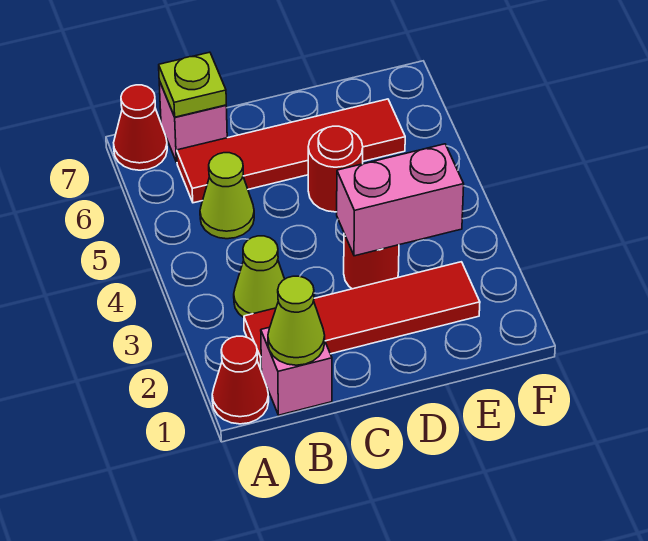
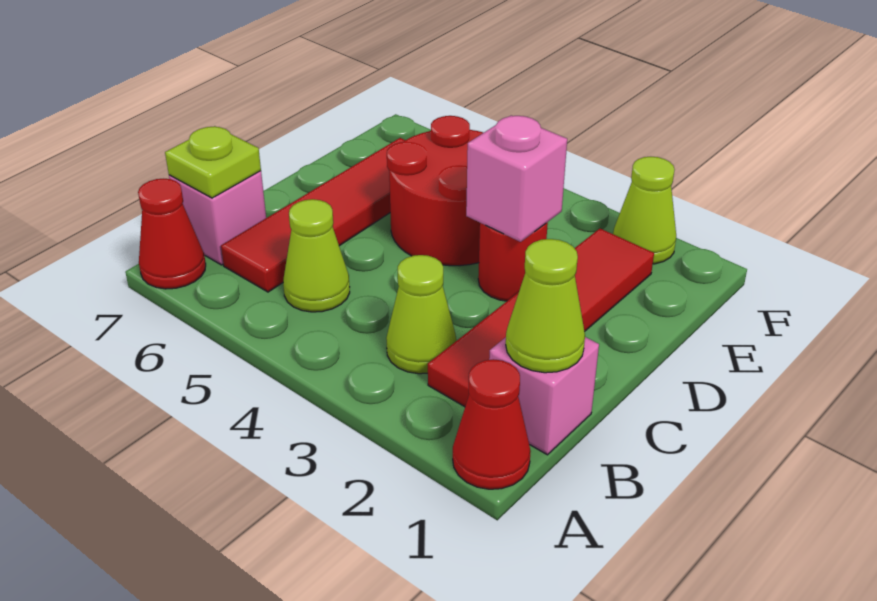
pink brick D3:E3 level 2 -> pink brick D3 level 2
red round brick D5 level 1 -> red round brick D4:E5 level 1
none -> lime cone F2 level 1

